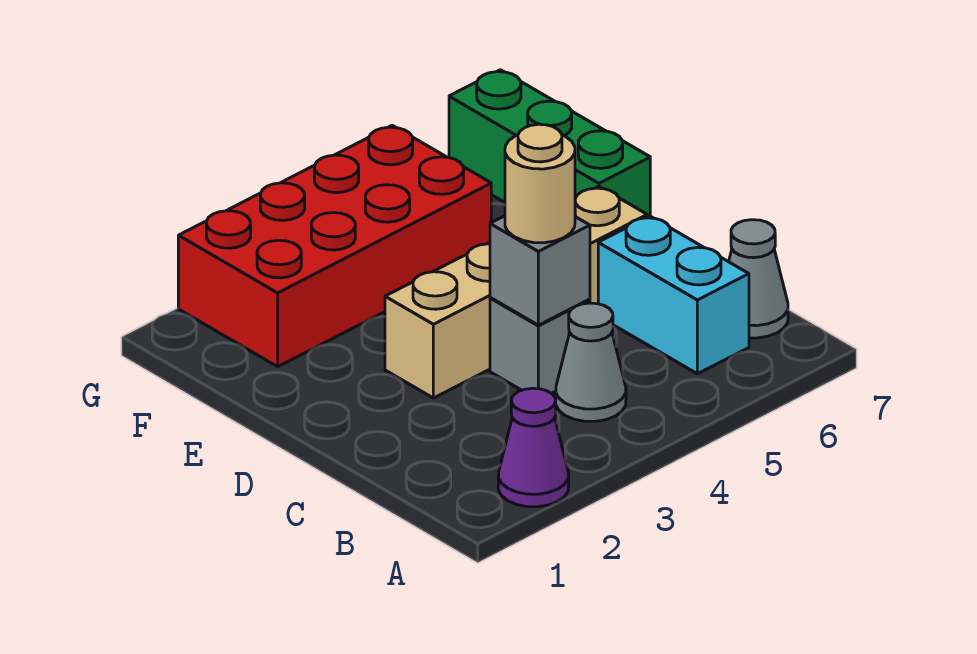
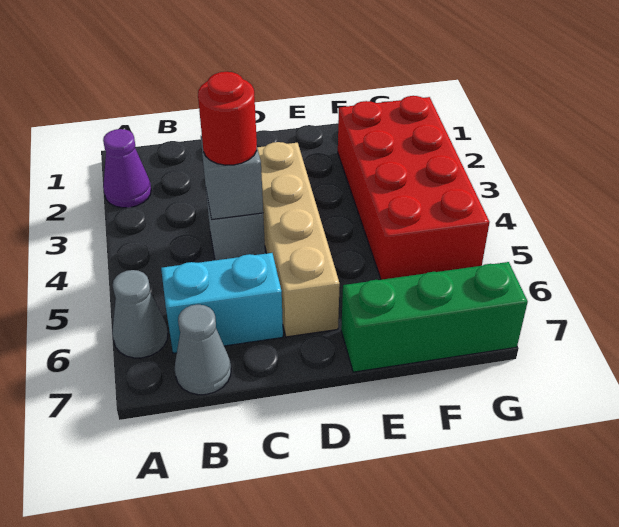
grey cone B4 level 1 -> grey cone A6 level 1
tan round brick C4 level 3 -> red round brick C4 level 3

